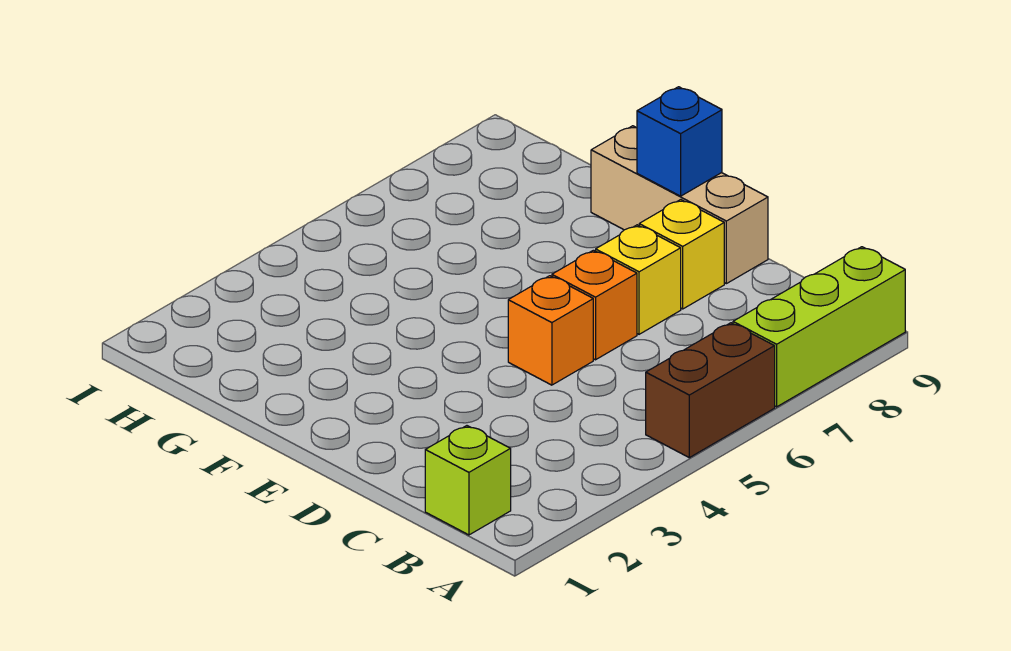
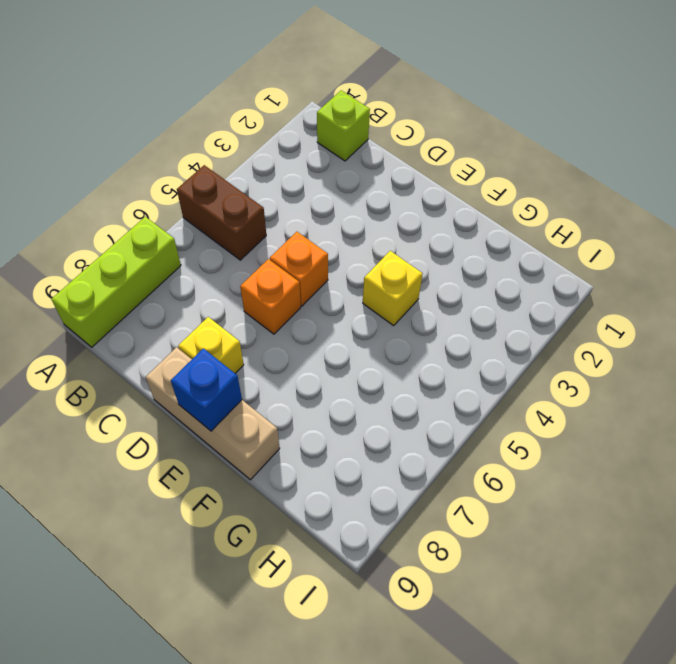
brown brick A5:A6 level 1 -> brown brick A5:B5 level 1
yellow brick D7 level 1 -> yellow brick F4 level 1

